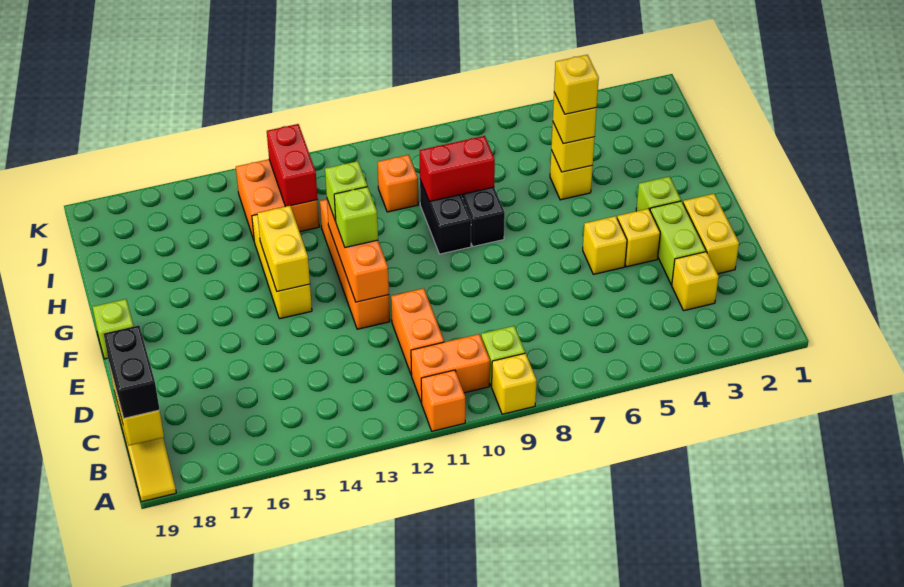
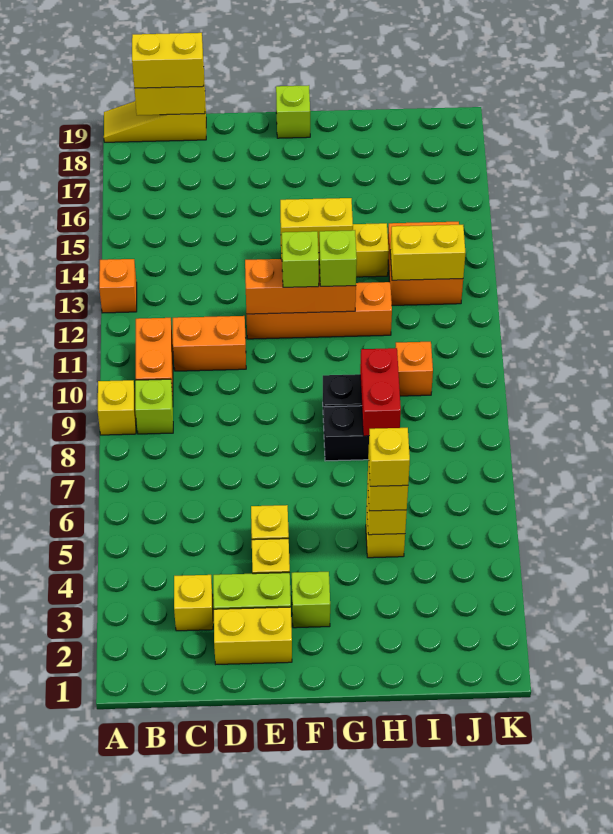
orange brick A11 level 1 -> orange brick A13 level 1
black brick B19:C19 level 3 -> yellow brick B19:C19 level 3
red brick I13:J13 level 2 -> yellow brick I13:J13 level 2

